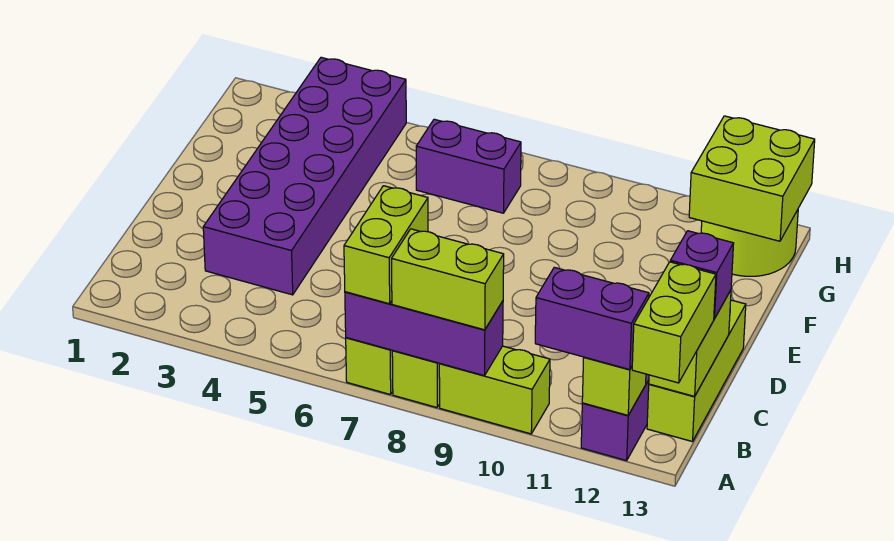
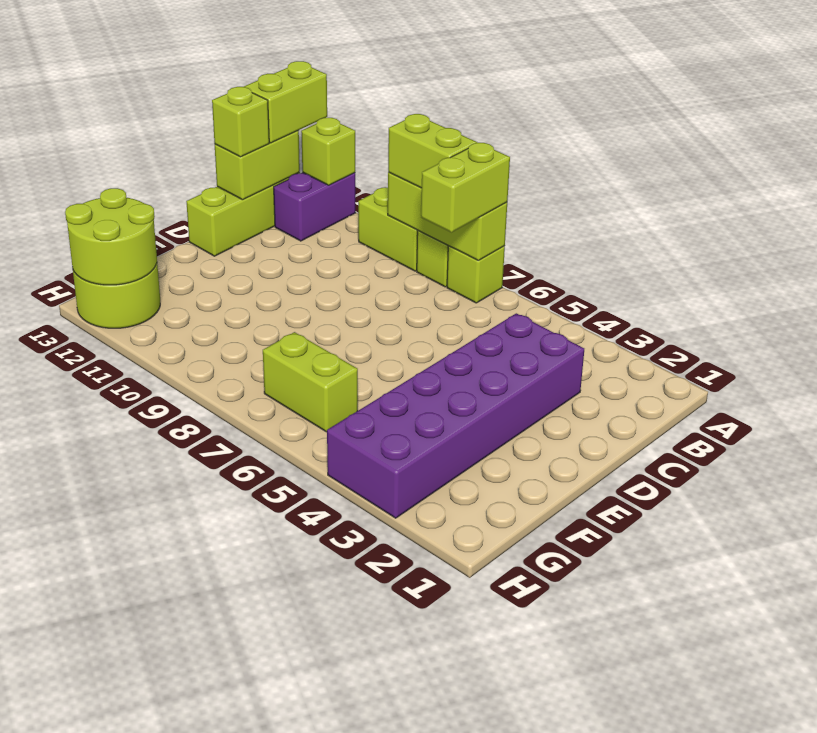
purple brick A7:A9 level 2 -> lime brick A7:A9 level 2
purple brick A11:A12 level 3 -> none
purple brick C13 level 3 -> lime brick C13 level 3
purple brick G6:G7 level 1 -> lime brick G6:G7 level 1
lime brick G12:H13 level 2 -> lime round brick G12:H13 level 2

